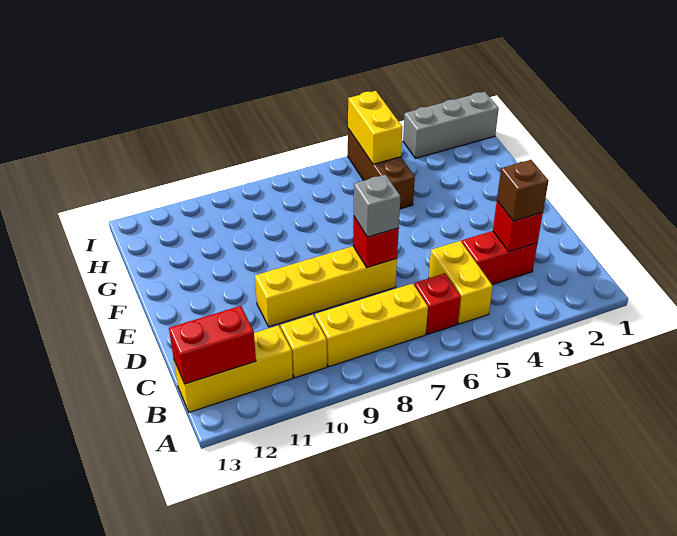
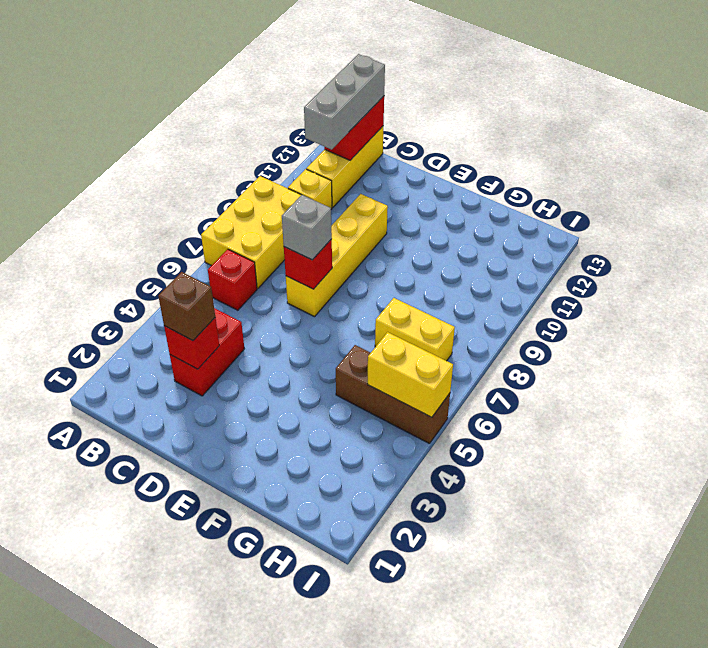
yellow brick B5:C5 level 1 -> yellow brick G7:H7 level 1
yellow brick B7:B9 level 1 -> yellow brick A7:B9 level 1
grey brick I1:I3 level 1 -> grey brick B11:B13 level 3

